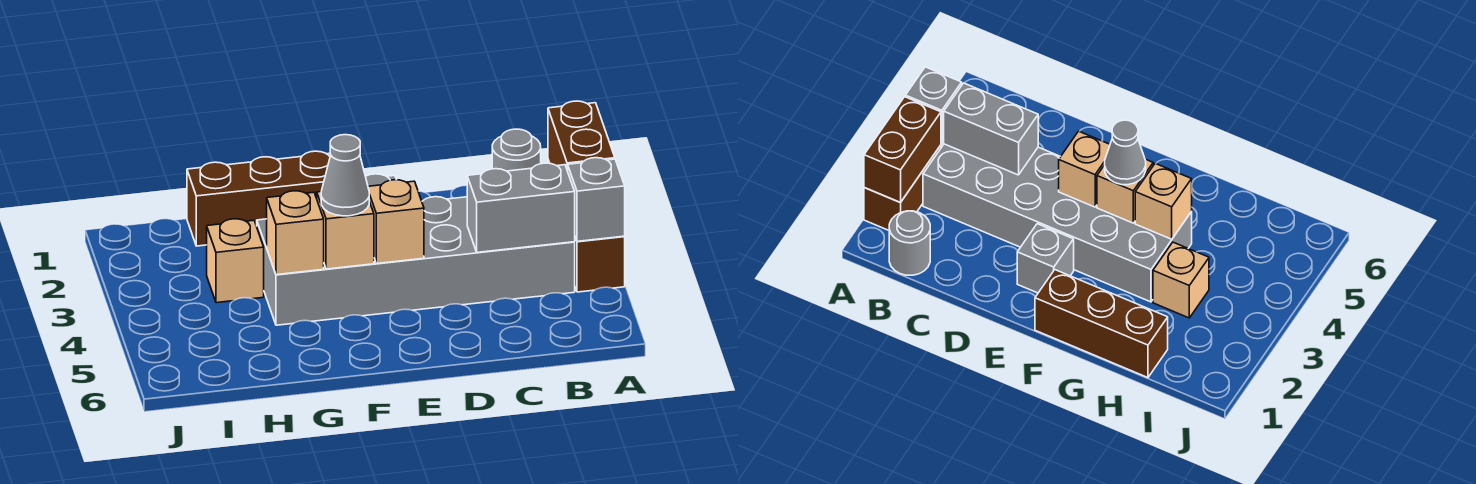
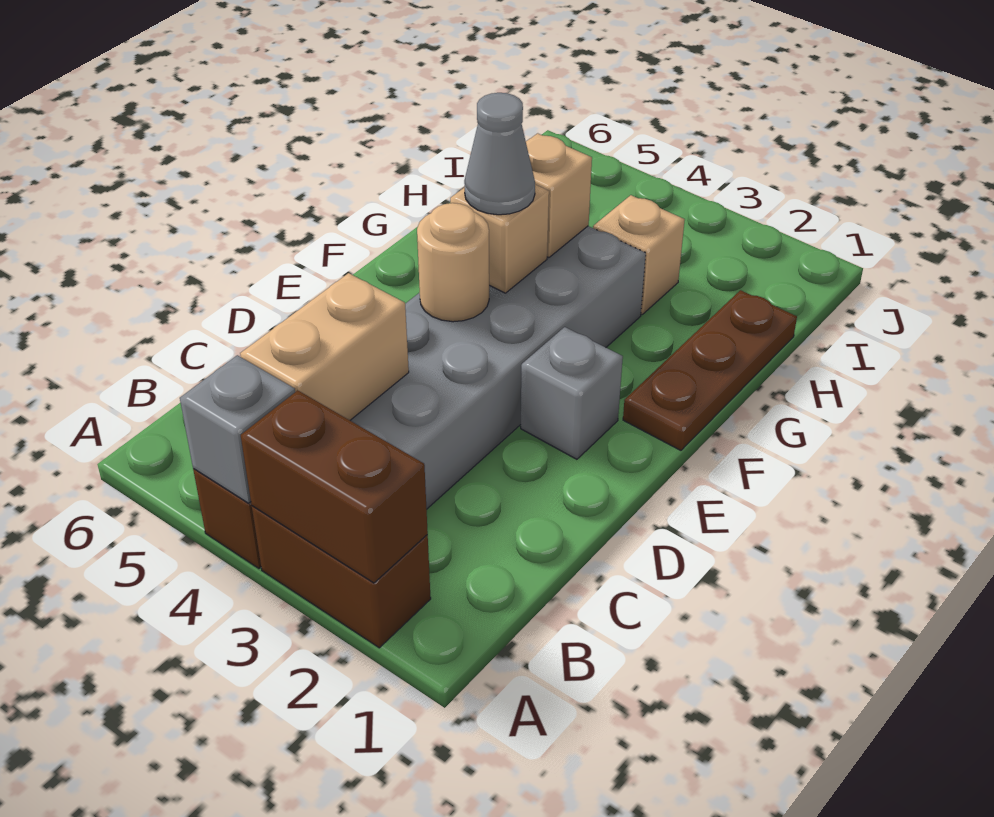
grey round brick B1 level 1 -> none
grey brick B4:C4 level 2 -> tan brick B4:C4 level 2
tan brick E4 level 2 -> tan round brick E4 level 2
brown brick F1:H1 level 1 -> brown plate F1:H1 level 1

